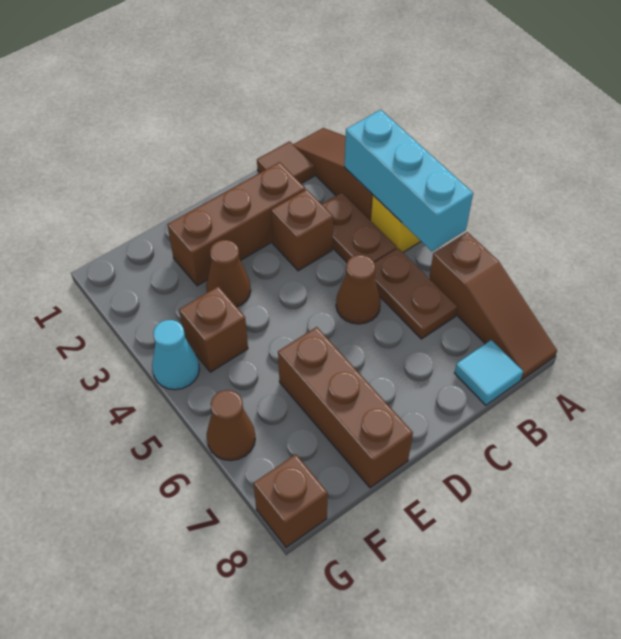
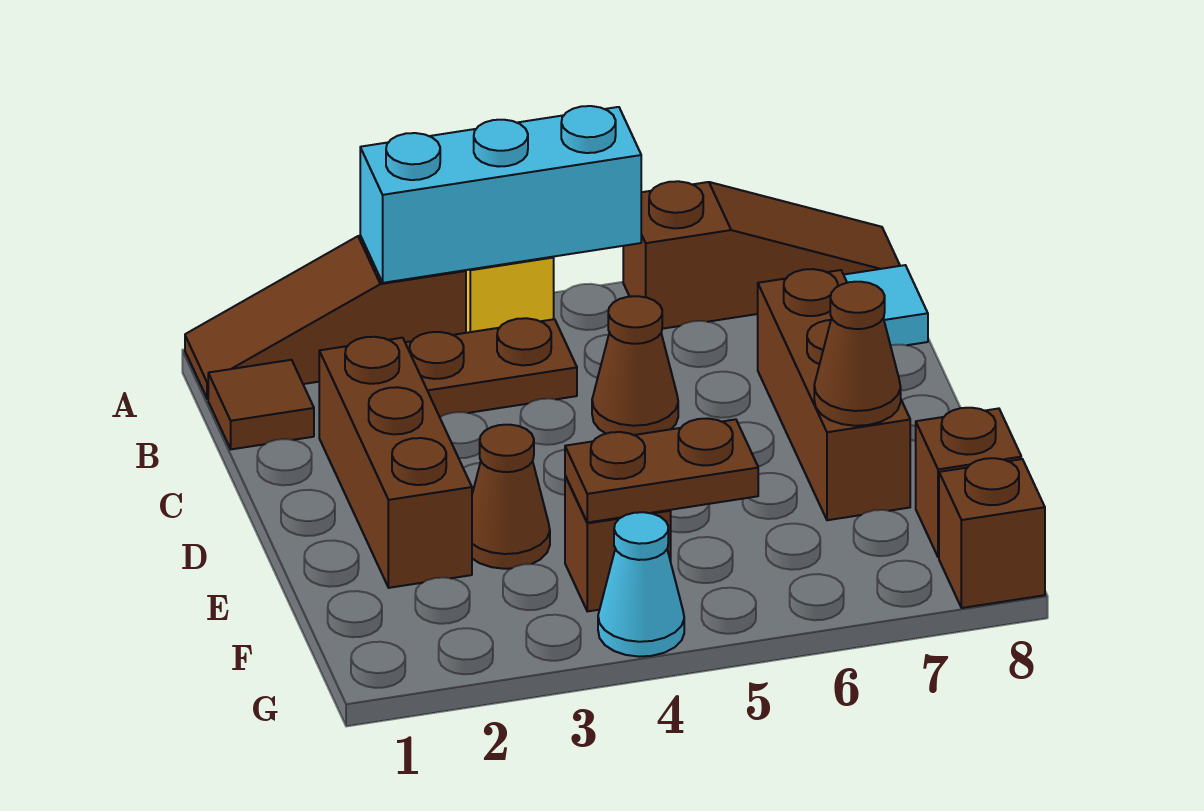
brown plate B5:B6 level 1 -> brown plate F4:F5 level 2
brown brick C3 level 1 -> brown brick F8 level 1
brown brick E6:E8 level 1 -> brown brick C7:E7 level 1
brown cone G6 level 1 -> brown cone E7 level 2

